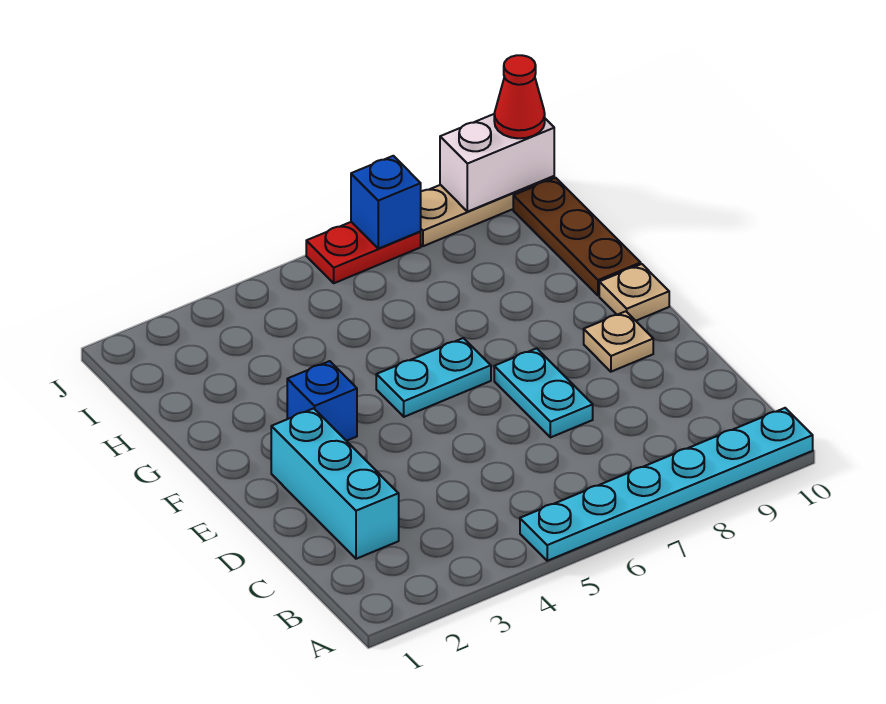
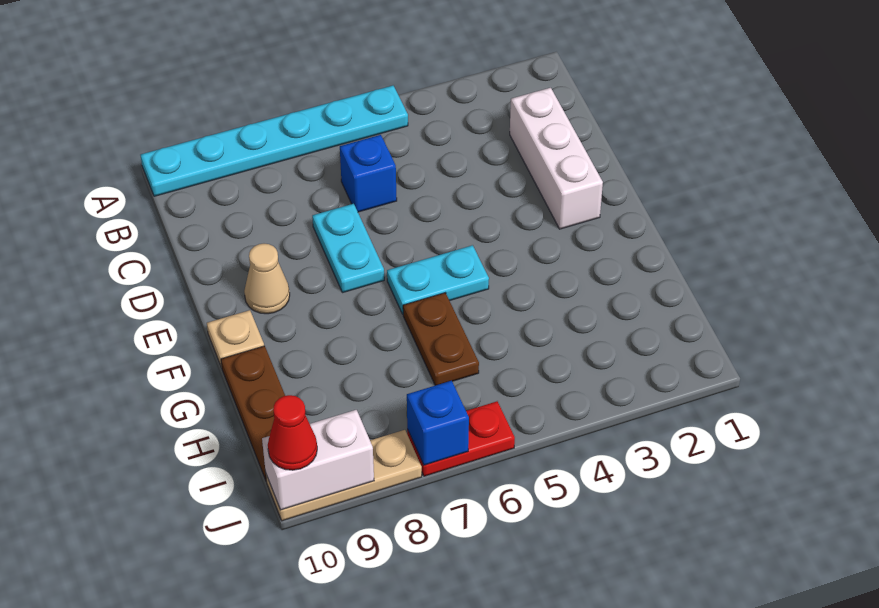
cyan brick C2:E2 level 1 -> white brick C2:E2 level 1
tan plate E9 level 1 -> tan cone E9 level 1
blue brick F3 level 1 -> blue brick C6 level 1
none -> brown plate G6:H6 level 1

